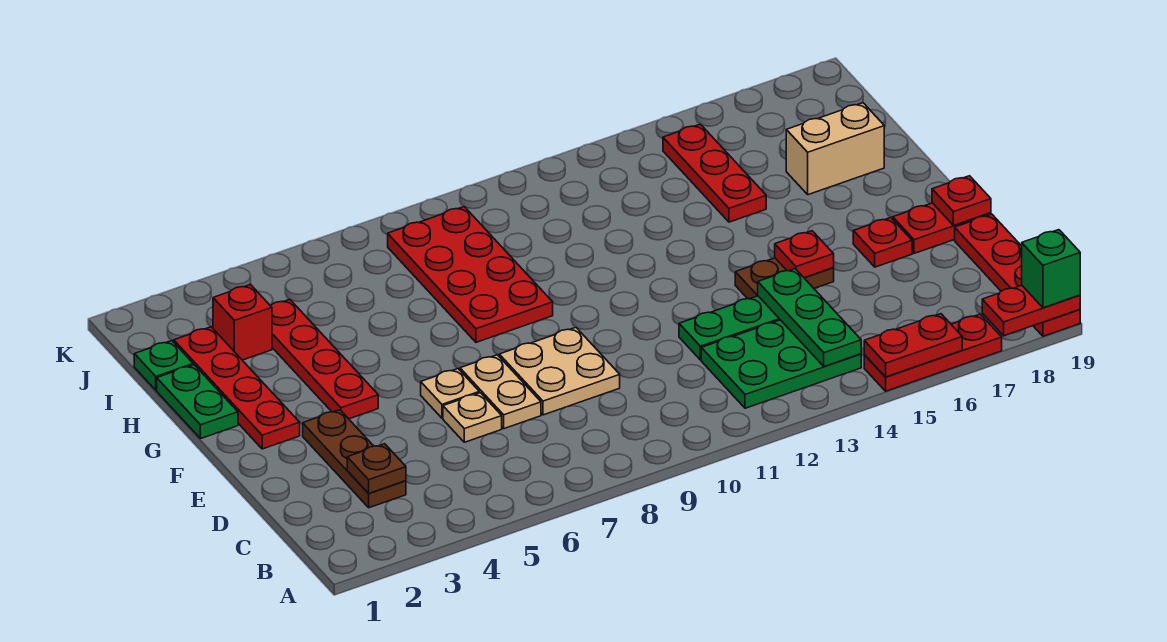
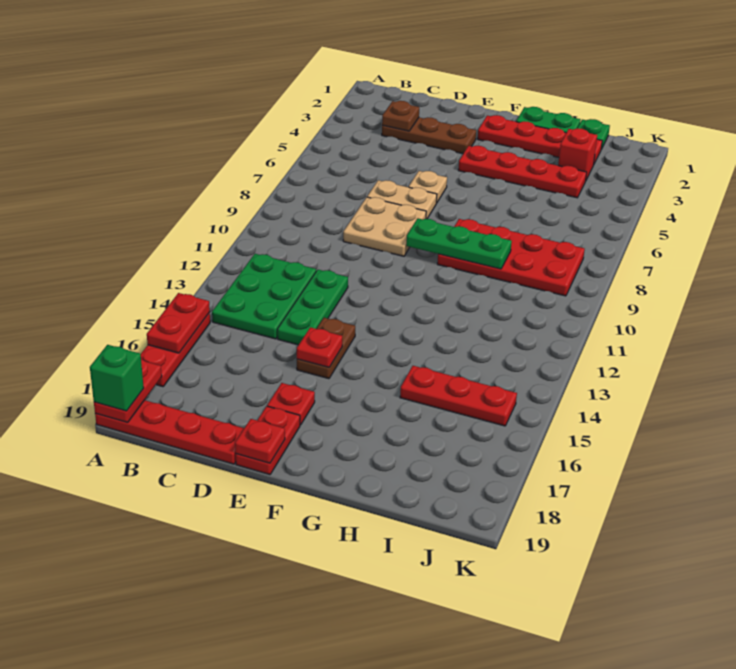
green plate B14:D14 level 2 -> green plate F9:H9 level 2
tan plate D6 level 1 -> none
tan brick H17:H18 level 1 -> none

